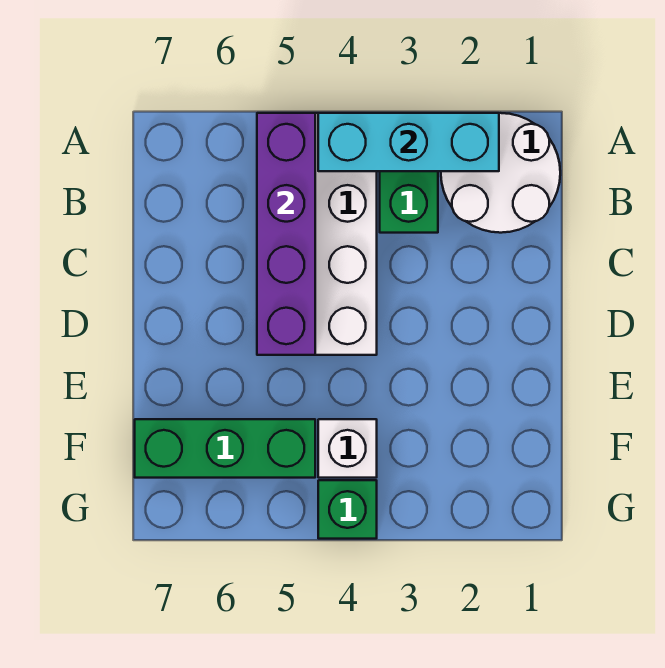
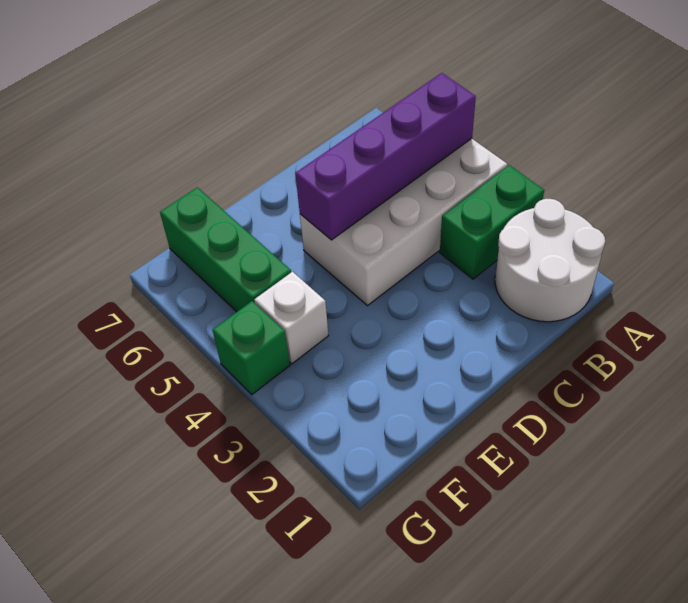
cyan brick A2:A4 level 2 -> none

